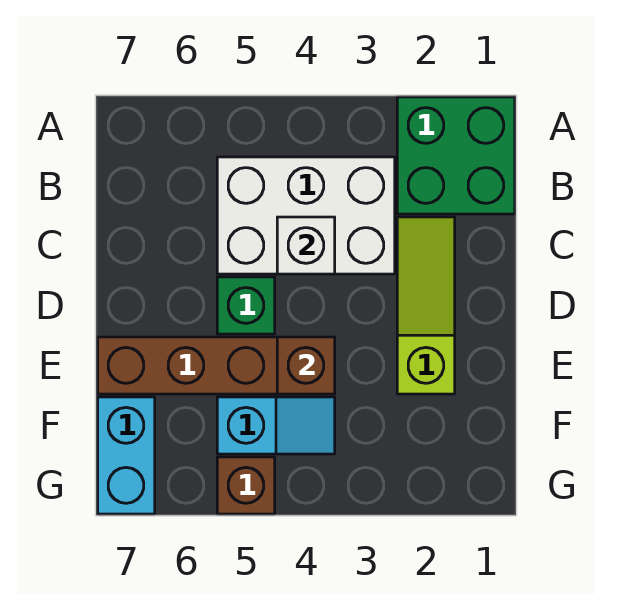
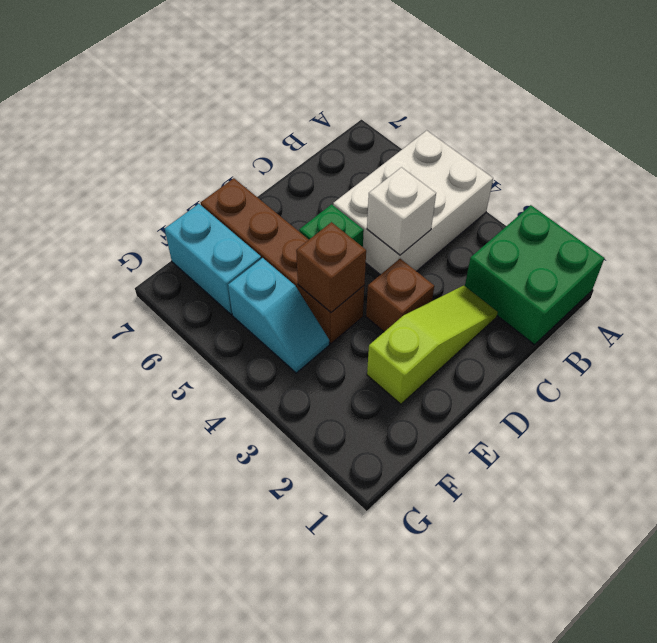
white brick B3:C5 level 1 -> white brick A4:C5 level 1
cyan brick F7:G7 level 1 -> cyan brick F6:F7 level 1
brown brick G5 level 1 -> brown brick D3 level 1

